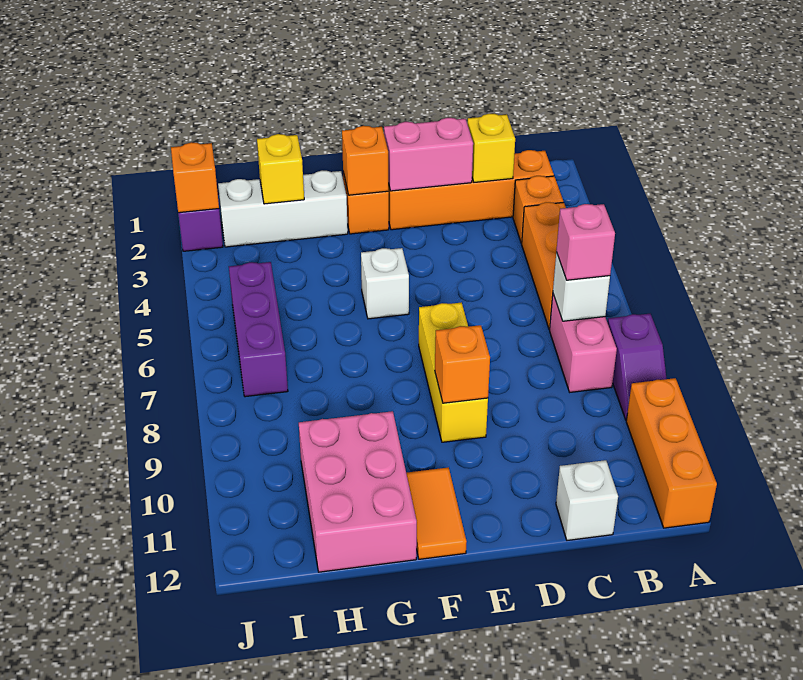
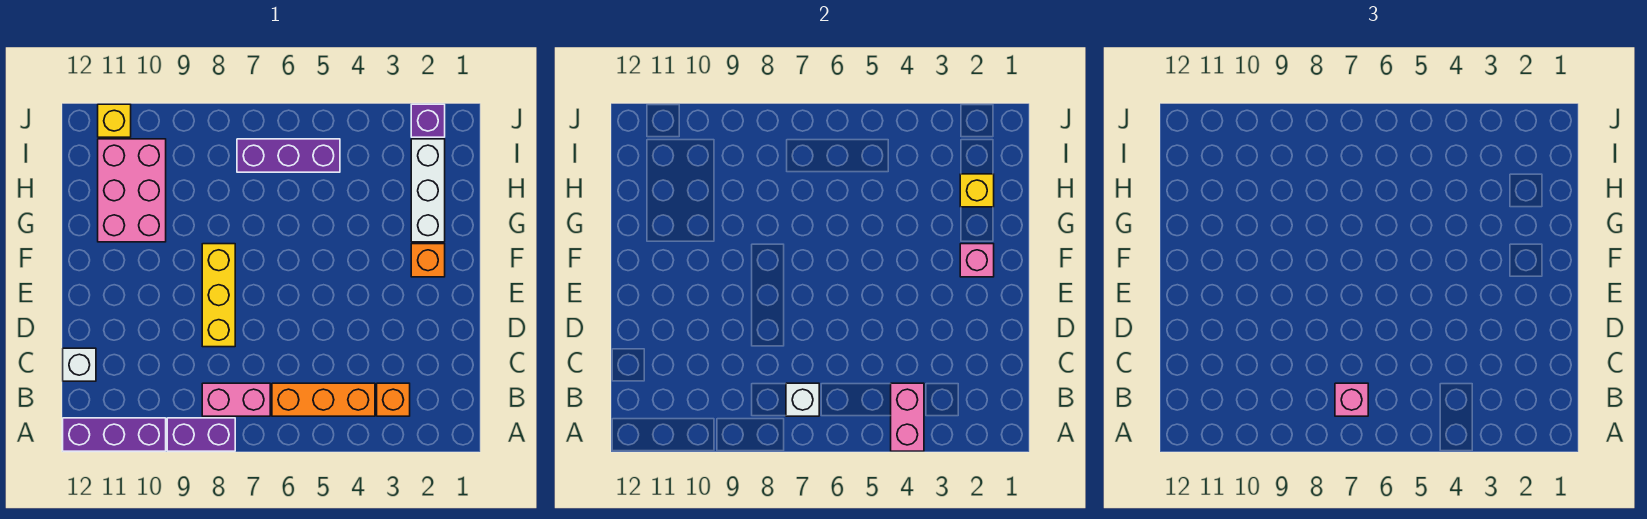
purple slope A8:A9 level 1 top 8 -> purple brick A8:A9 level 1
orange brick A10:A12 level 1 -> purple brick A10:A12 level 1
orange brick B2:E2 level 1 -> none
yellow brick C2 level 2 -> yellow brick J11 level 1
pink brick D2:E2 level 2 -> pink brick A4:B4 level 2
yellow brick E7:E9 level 1 -> yellow brick D8:F8 level 1
orange brick E9 level 2 -> none
orange brick F2 level 2 -> pink brick F2 level 2
white brick F5 level 1 -> none
orange tile F11:F12 level 1 -> none
pink brick G10:H12 level 1 -> pink brick G10:I11 level 1
orange brick J2 level 2 -> none

